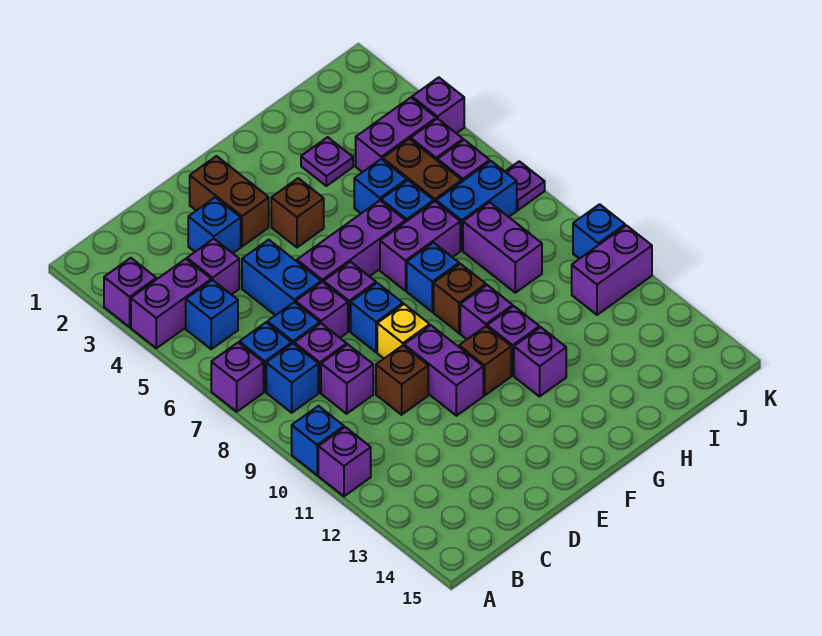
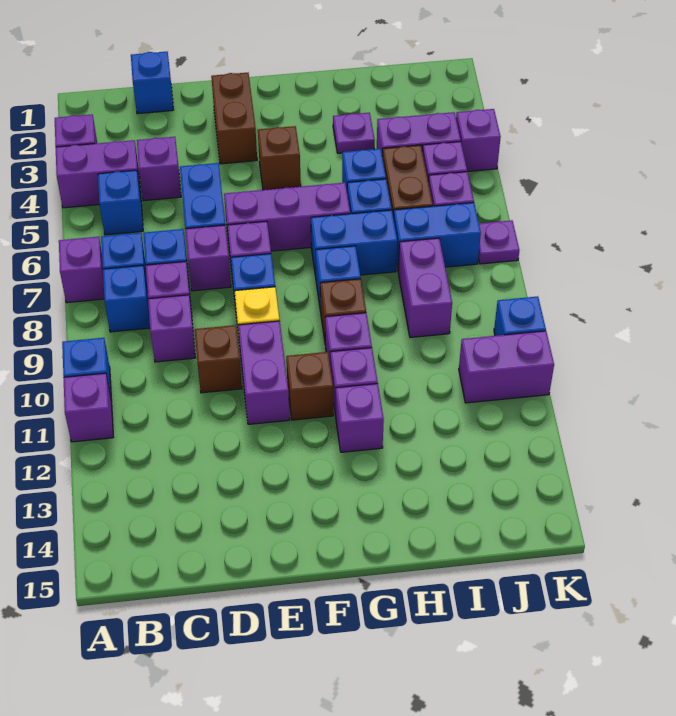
blue brick D3 level 1 -> blue brick C1 level 1
purple brick G7:H7 level 1 -> blue brick G7:H7 level 1

